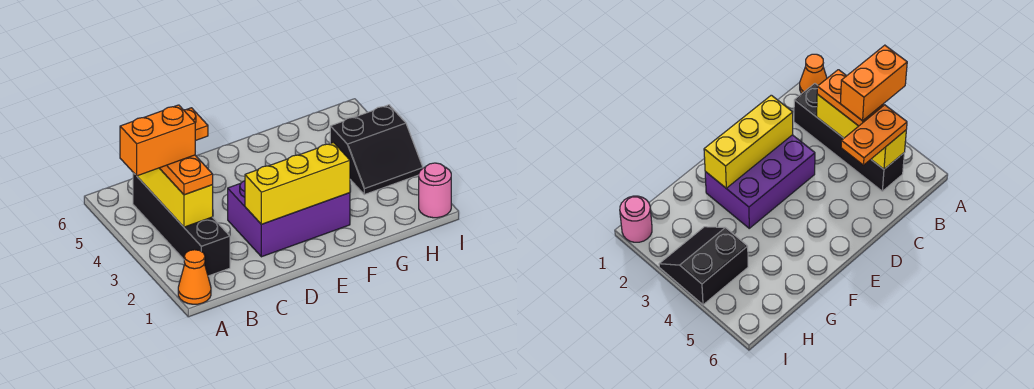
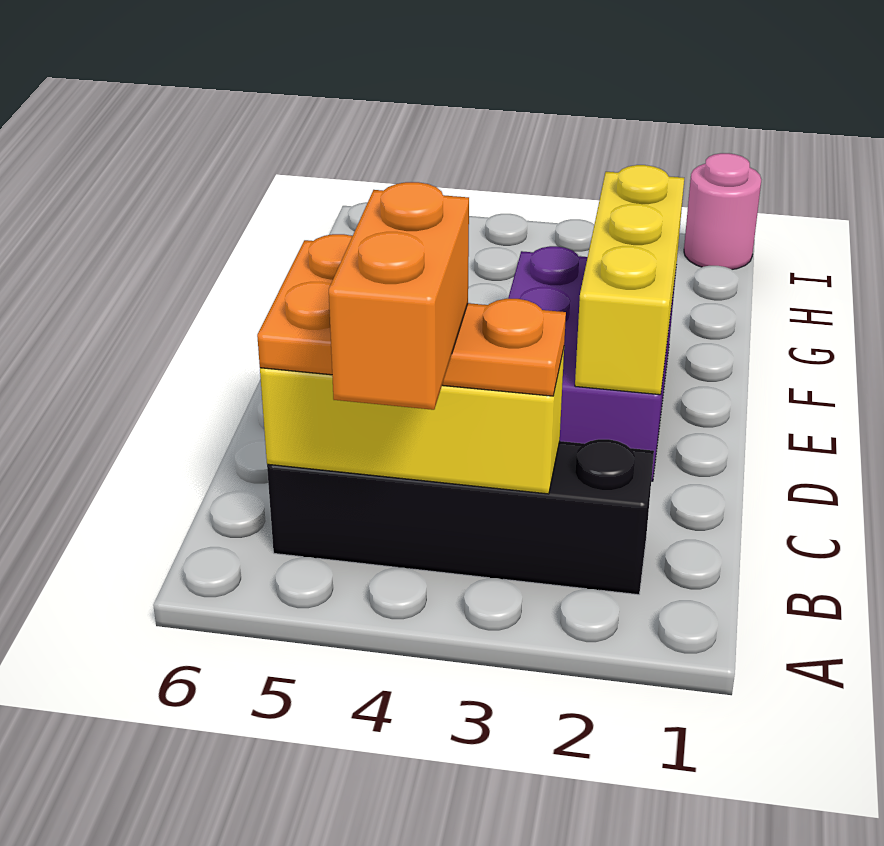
orange cone A1 level 1 -> none
black slope H3:I4 level 1 top 4 -> none

